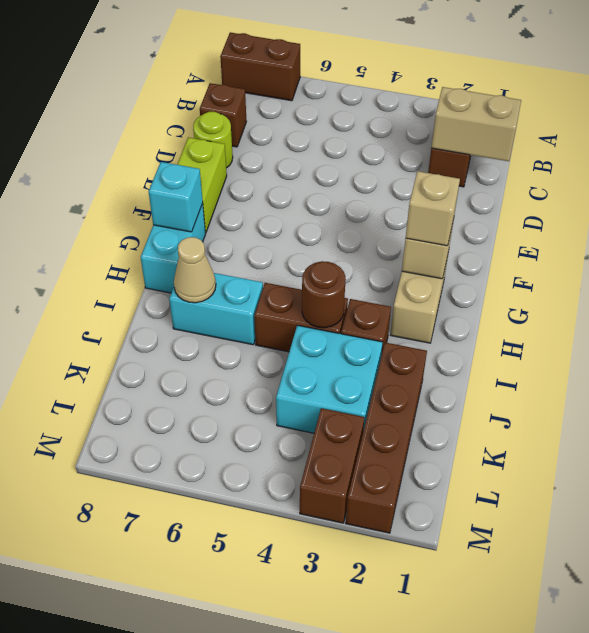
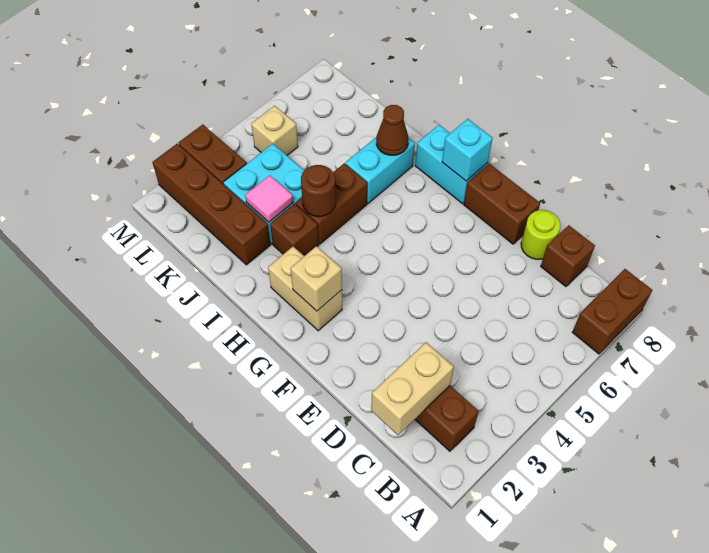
lime brick E8:F8 level 1 -> brown brick E8:F8 level 1
tan brick G2 level 3 -> tan brick L5 level 1
tan cone I7 level 2 -> brown cone I7 level 2
none -> pink tile J3 level 2

